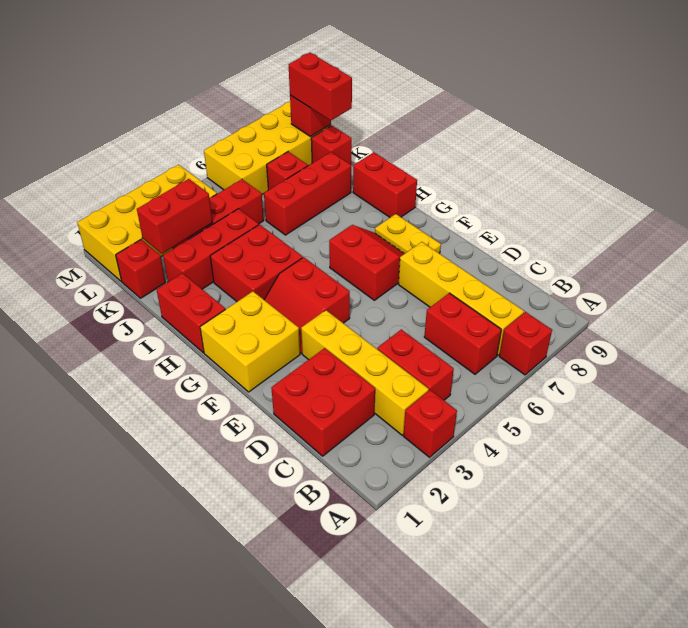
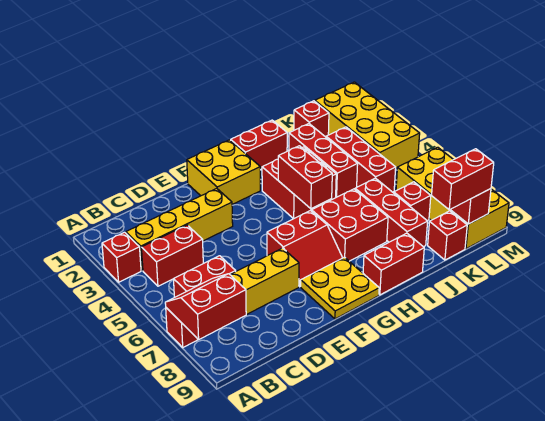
red brick C1:D2 level 1 -> red brick H6:I7 level 1
red slope F3:G4 level 1 top 4 -> red slope A7:B8 level 2 top 8
yellow plate F8:G8 level 1 -> yellow plate F8:G9 level 1
red brick K2:K3 level 2 -> red brick H4:H5 level 2

